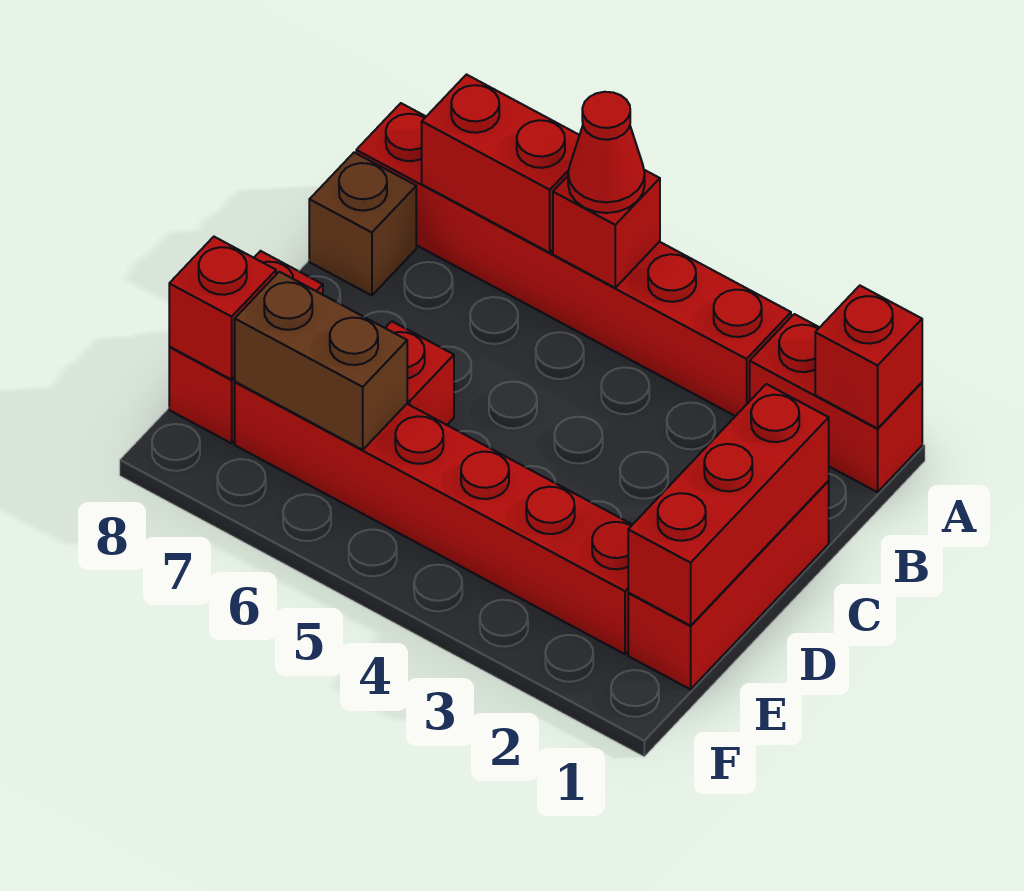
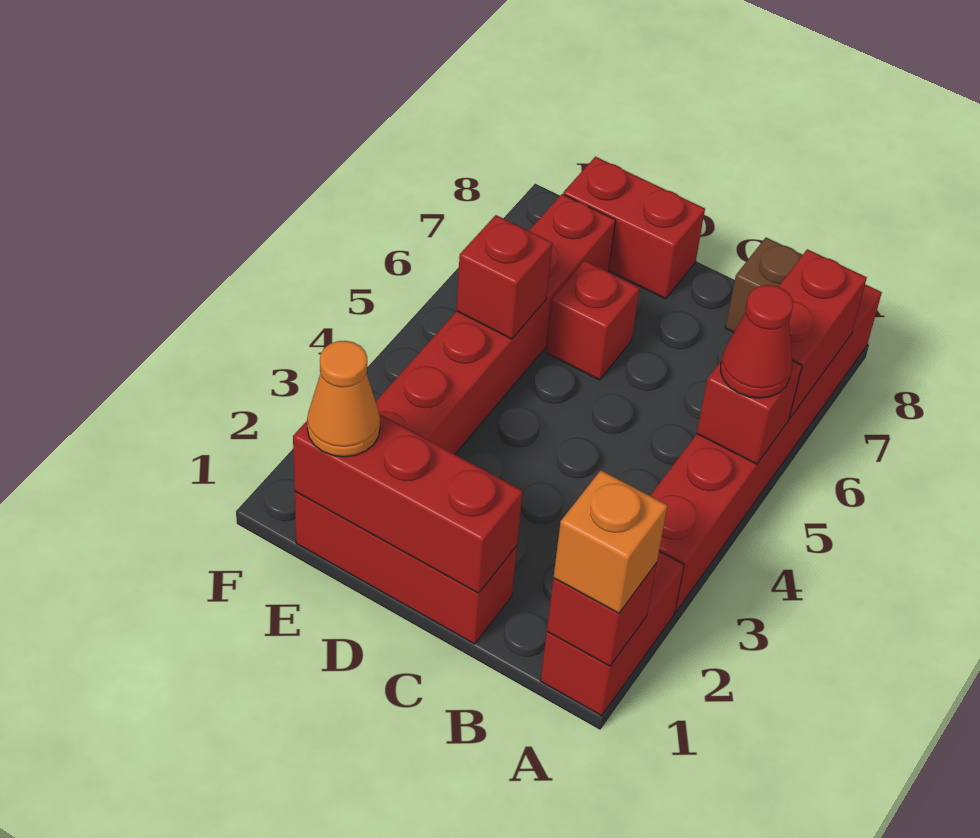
none -> orange brick A1 level 3
none -> orange cone E1 level 3
brown brick E6:E7 level 2 -> none
red brick E8 level 2 -> red brick E5 level 2

